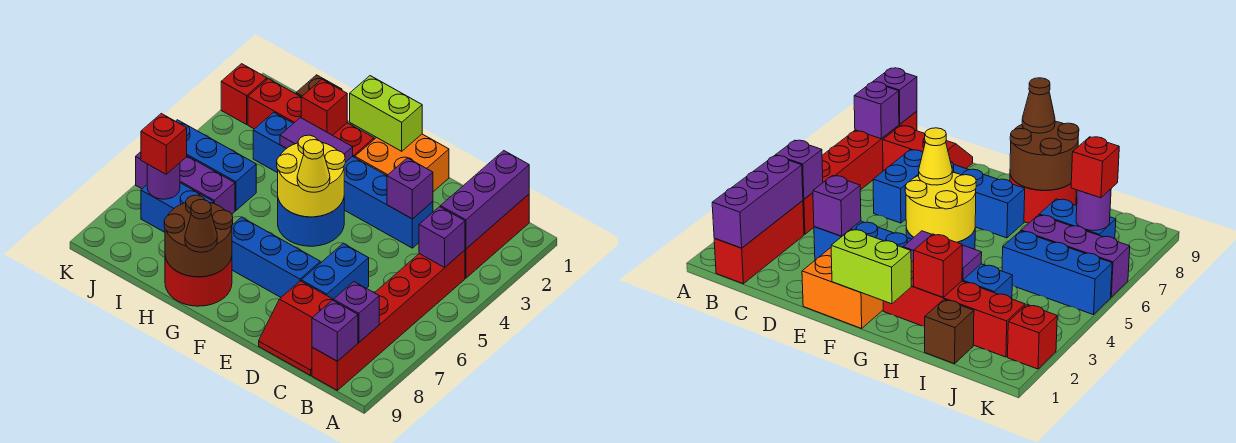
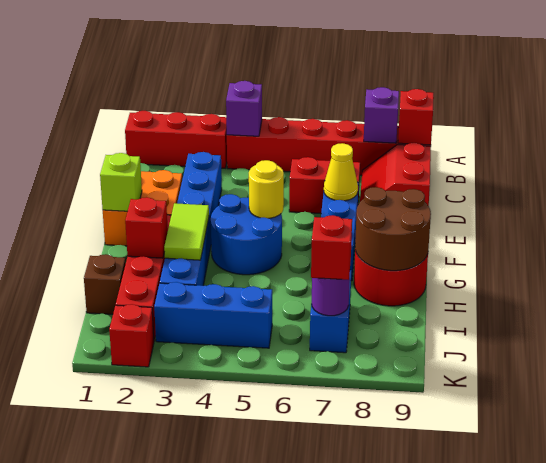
purple brick B1:B3 level 2 -> none
purple brick B9 level 2 -> red brick B9 level 2
red slope C8:D9 level 1 top 8 -> red slope C8:D9 level 1 top 9
purple brick D3 level 2 -> none
blue brick D6:D7 level 1 -> red brick D6:D7 level 1
lime brick F1:G1 level 2 -> lime brick F1 level 2
yellow round brick F4:G5 level 2 -> yellow round brick F5 level 2
yellow cone F5 level 3 -> yellow cone E7 level 2
purple tile G3:H3 level 2 -> lime tile G3:H3 level 2
brown cone G9 level 3 -> none
blue brick I5:K5 level 1 -> blue brick J3:J5 level 1
purple brick I6:K6 level 1 -> none

